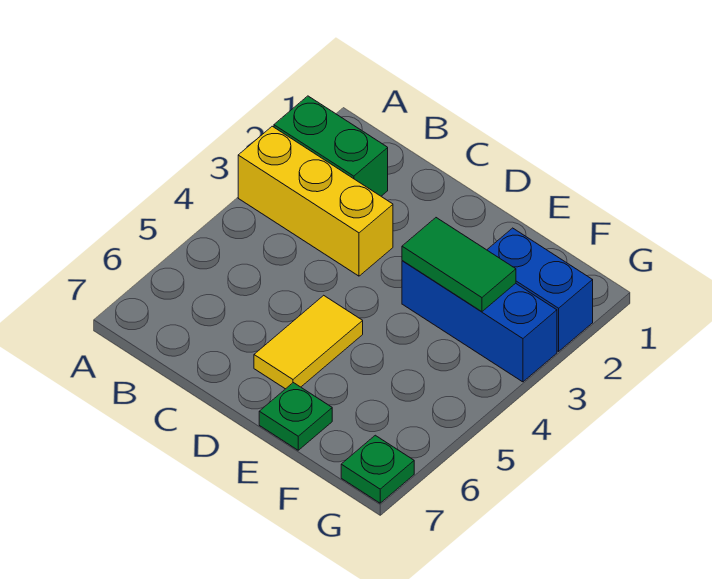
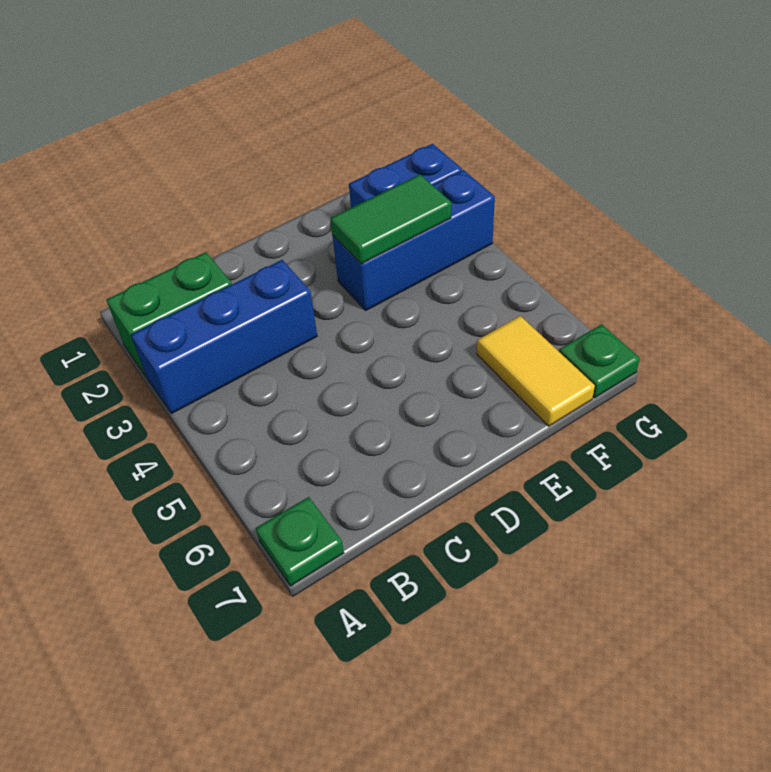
yellow brick A3:C3 level 1 -> blue brick A3:C3 level 1
yellow tile D5:D6 level 1 -> yellow tile F6:F7 level 1
green plate E7 level 1 -> green plate A7 level 1

